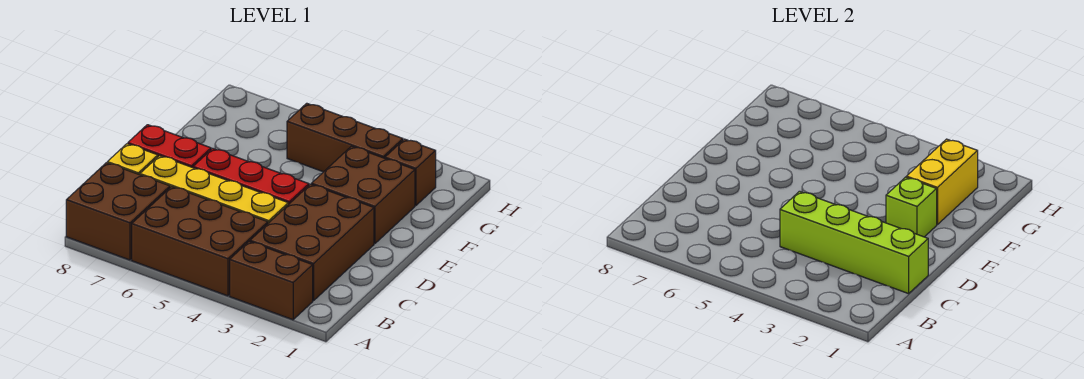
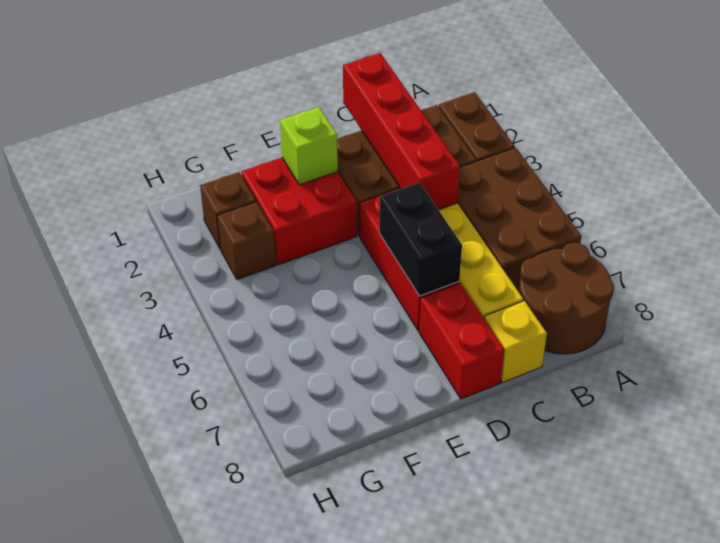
brown brick A7:B8 level 1 -> brown round brick A7:B8 level 1
lime brick C1:C4 level 2 -> red brick C1:C4 level 2
none -> black brick D5:D6 level 2
brown brick E2:F3 level 1 -> red brick E2:F3 level 1
yellow brick F2:G2 level 2 -> none
brown brick G3:G5 level 1 -> brown brick G3 level 1

